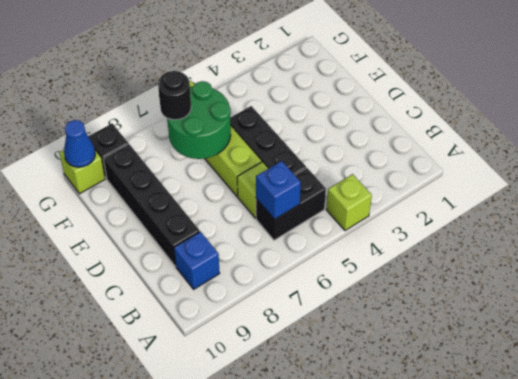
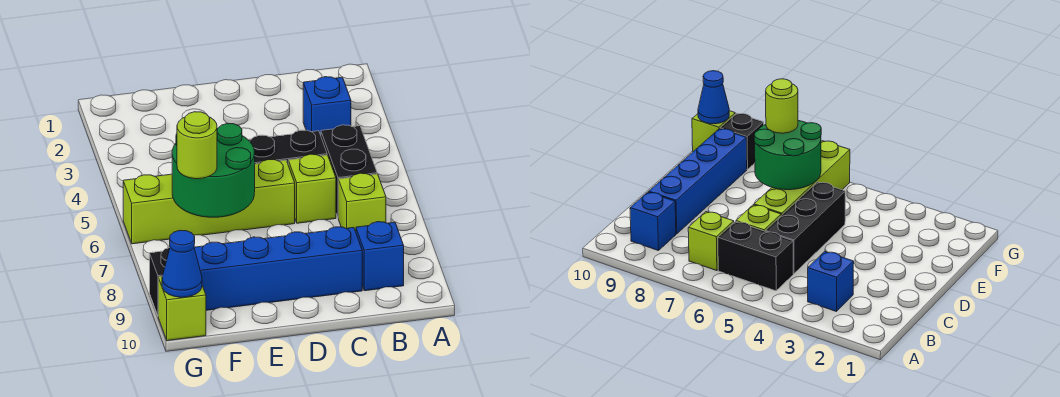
lime brick A4 level 1 -> lime brick B7 level 1
blue brick B6 level 2 -> blue brick B3 level 1
black brick C9:F9 level 1 -> blue brick C9:F9 level 1
black round brick F7 level 3 -> lime round brick F7 level 3

